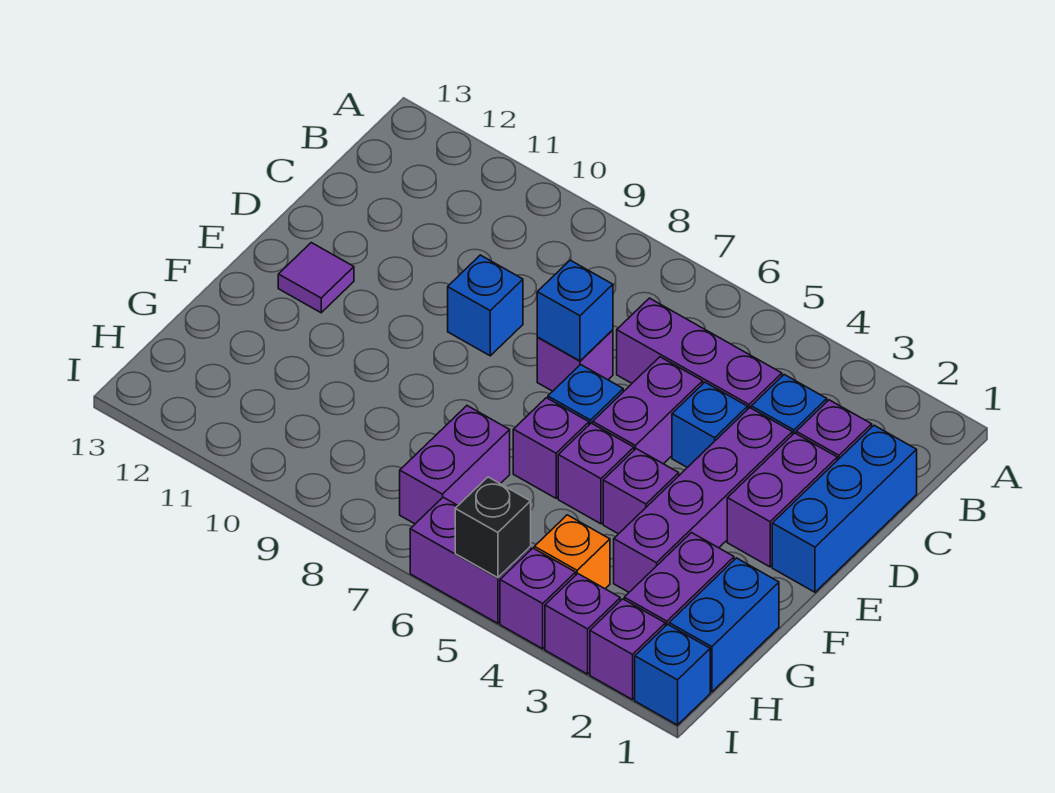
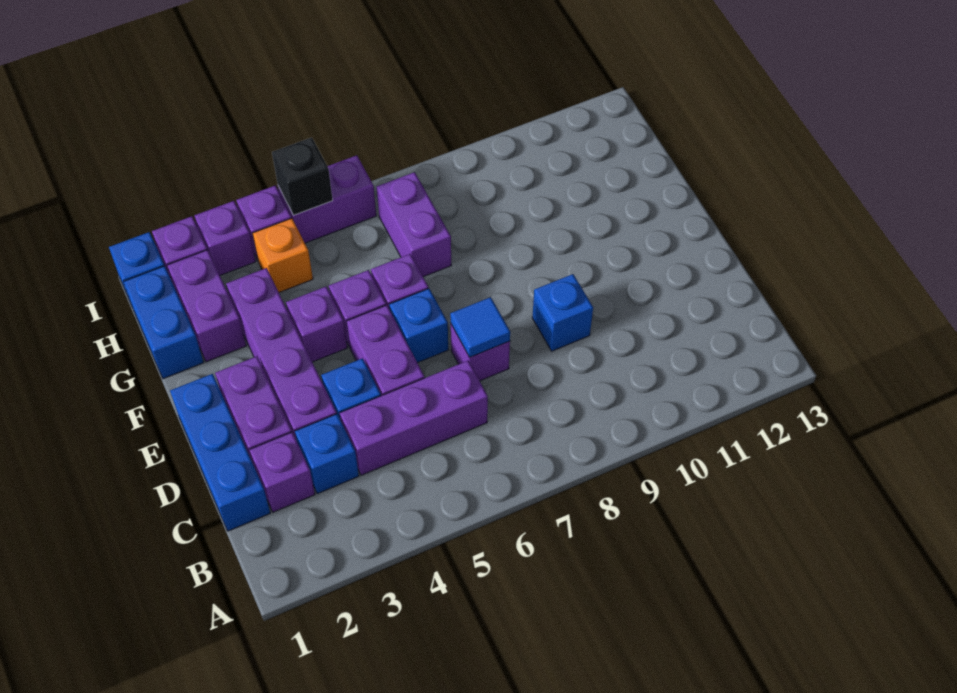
blue brick D7 level 2 -> blue tile D7 level 2
purple tile E12 level 1 -> none

